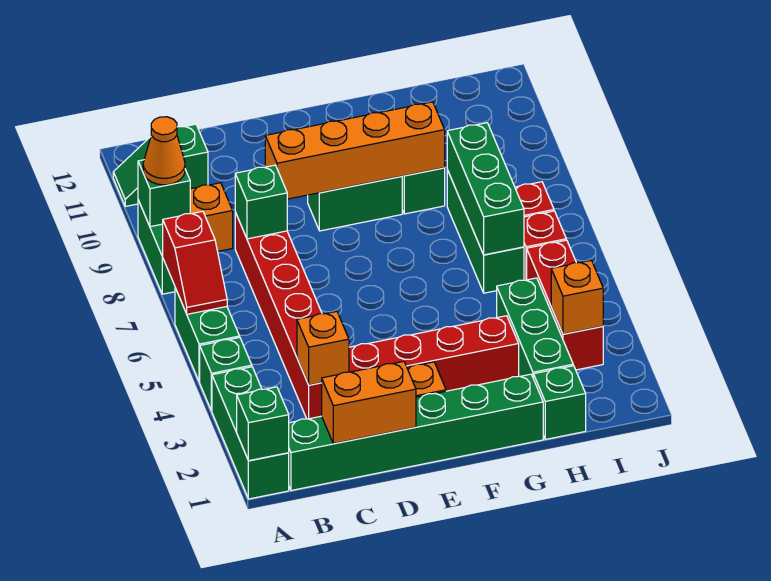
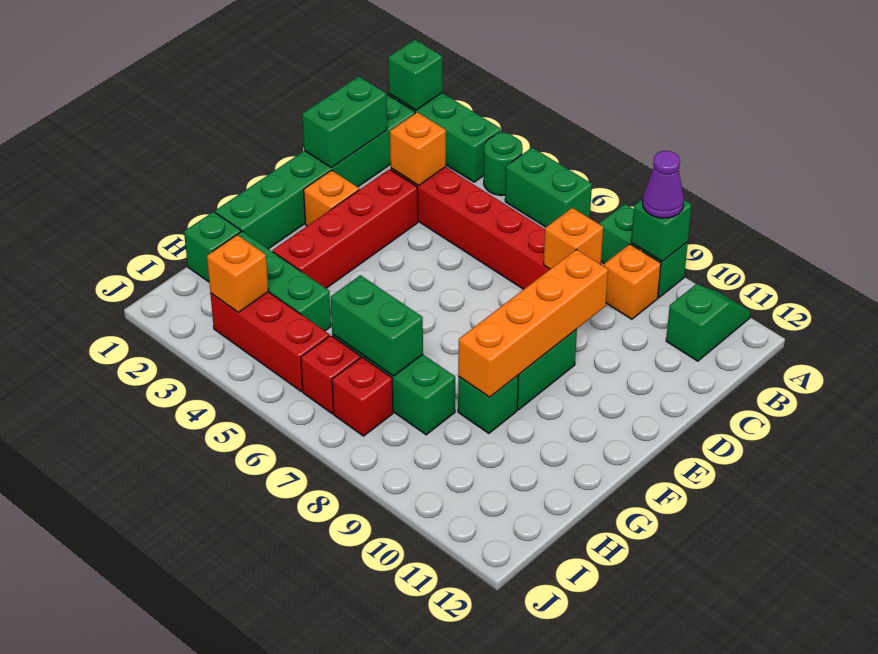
green brick A4 level 1 -> green round brick A4 level 1
red slope A6:A7 level 2 top 7 -> none
orange cone A9 level 3 -> purple cone A9 level 3
orange brick C1:D1 level 2 -> green brick C1:D1 level 2
green brick C8 level 2 -> orange brick C8 level 2
green brick H6:H8 level 2 -> green brick H6:H7 level 2

